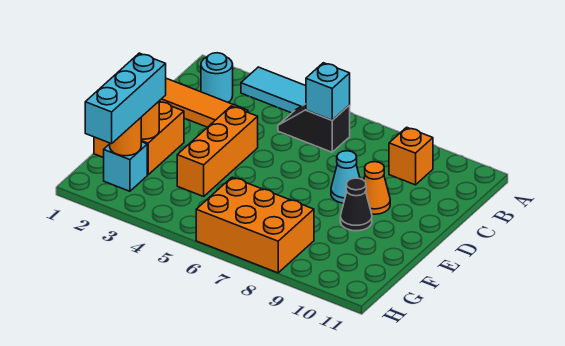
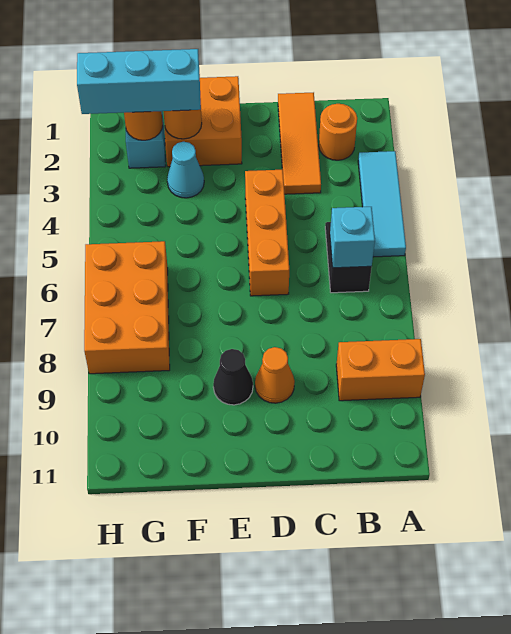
cyan round brick B2 level 1 -> orange round brick B2 level 1
orange brick B9 level 1 -> orange brick A9:B9 level 1
orange brick D4:F4 level 1 -> orange brick D4:D6 level 1
cyan cone D8 level 1 -> cyan cone F3 level 1

